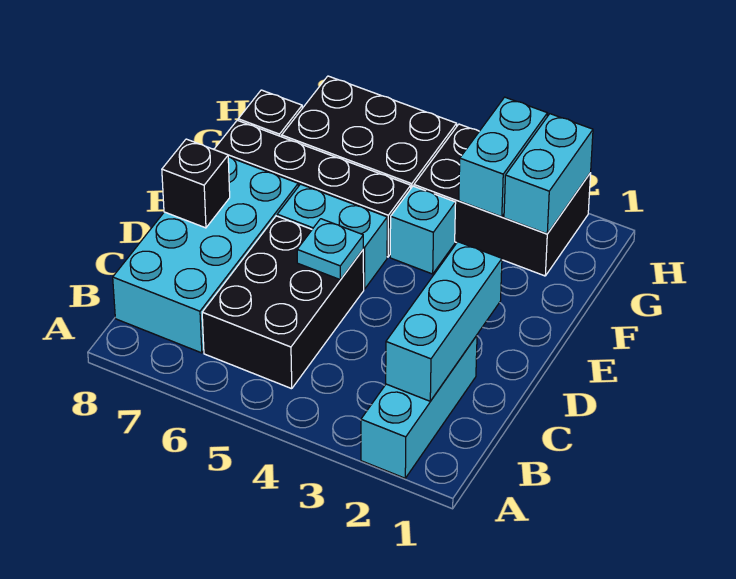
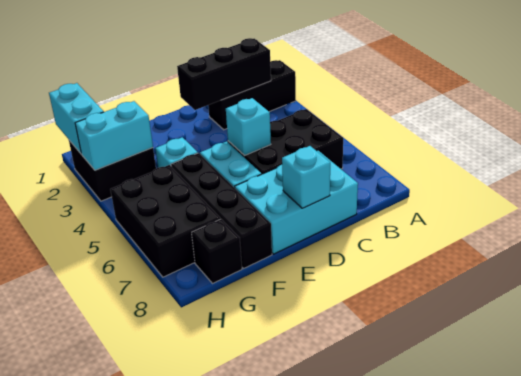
cyan brick A2:C2 level 1 -> black brick A2:C2 level 1
cyan brick B2:D2 level 2 -> black brick B2:D2 level 2
cyan brick B7:E8 level 1 -> cyan brick C7:E8 level 1
cyan plate D5 level 2 -> cyan brick D5 level 2
black brick D8 level 2 -> cyan brick D8 level 2
black brick G2:H4 level 1 -> black brick G2:H3 level 1
cyan brick G2:H2 level 2 -> cyan brick H1:H2 level 2

